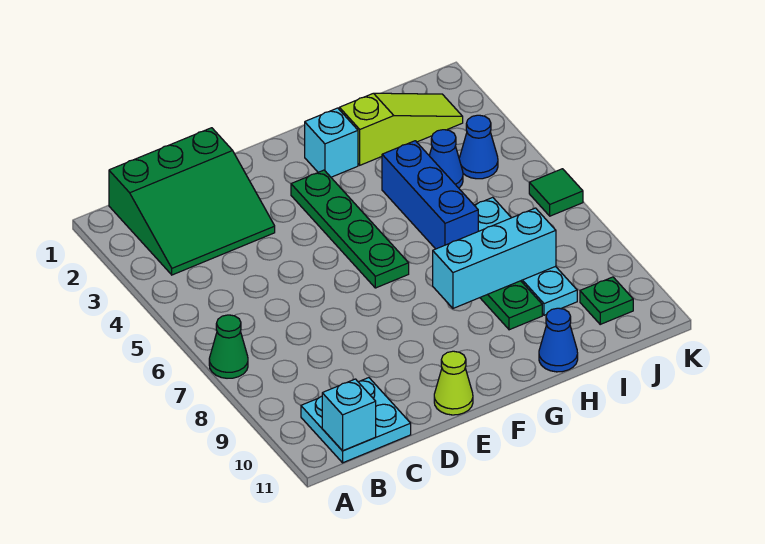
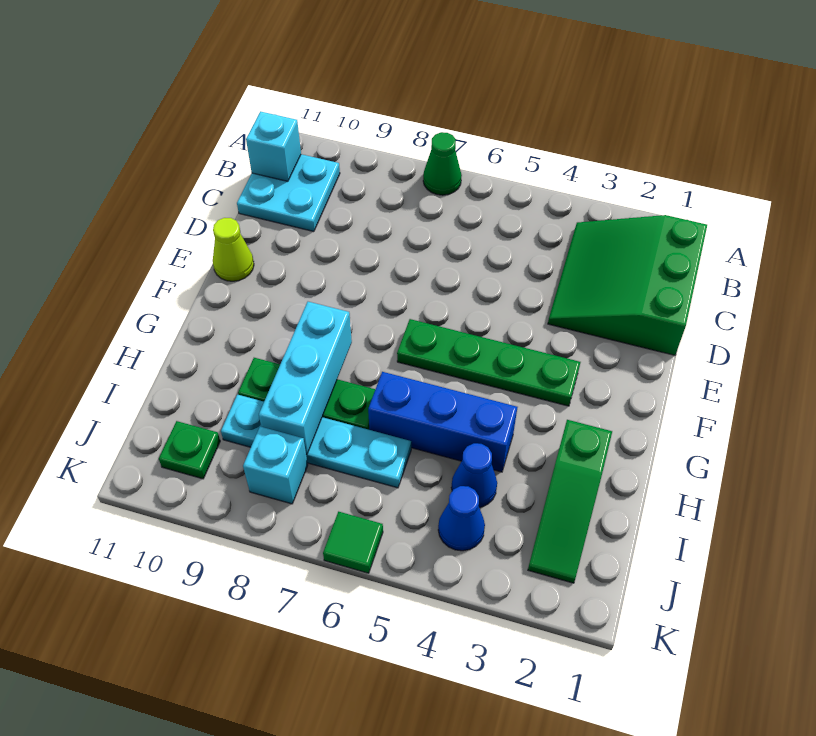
cyan brick G2 level 1 -> cyan brick J8 level 1
lime slope H2:J2 level 1 top H -> green slope H2:J2 level 1 top H
blue cone H11 level 1 -> none

